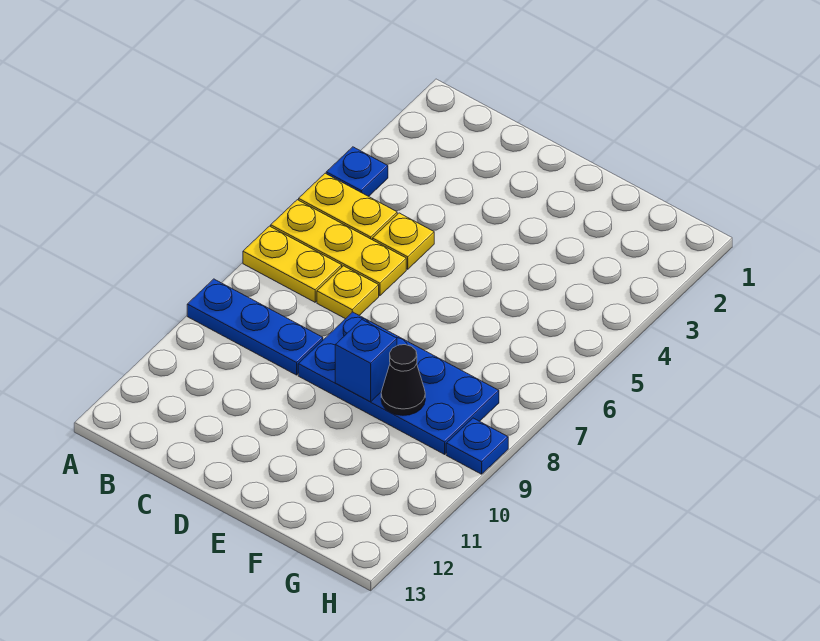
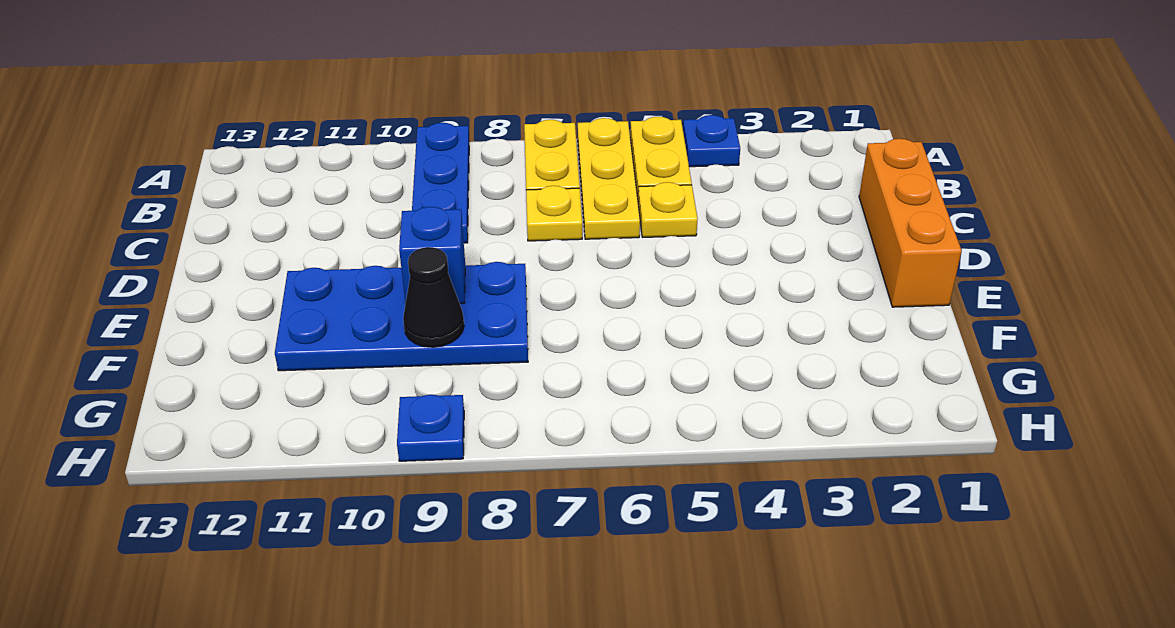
none -> orange brick C1:E1 level 1
blue plate D8:G9 level 1 -> blue plate E8:F11 level 1

